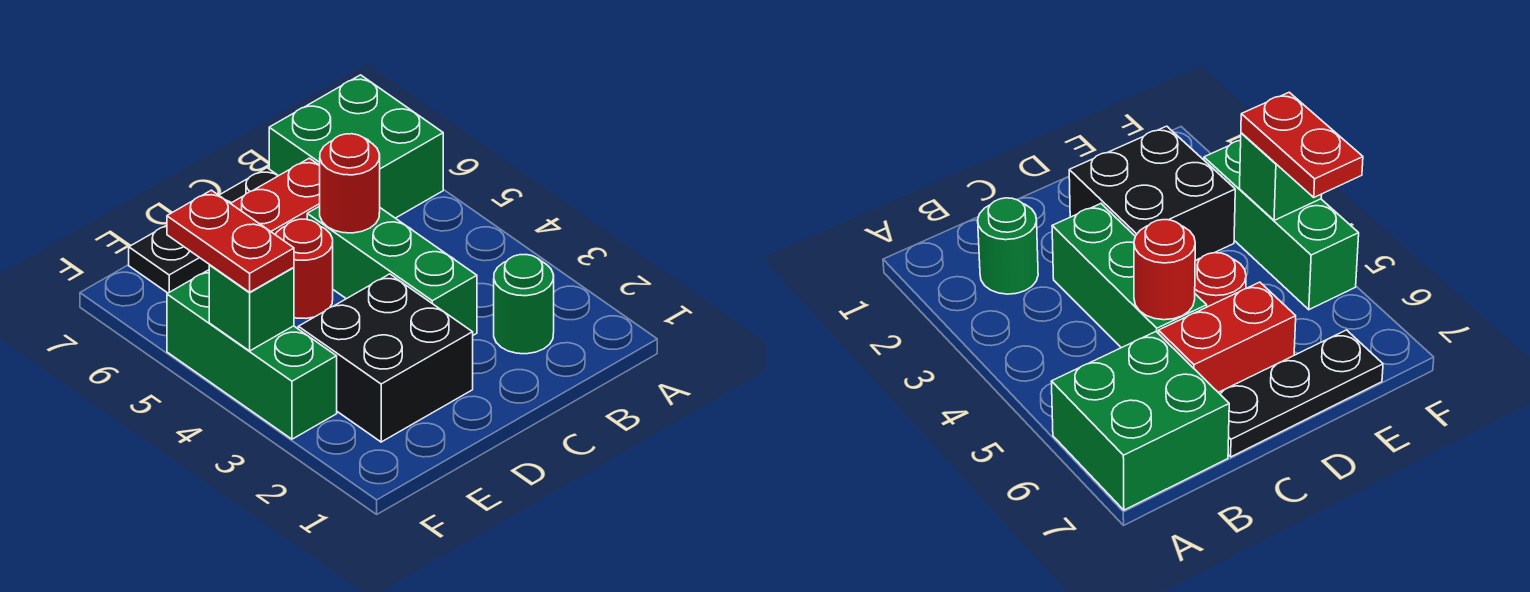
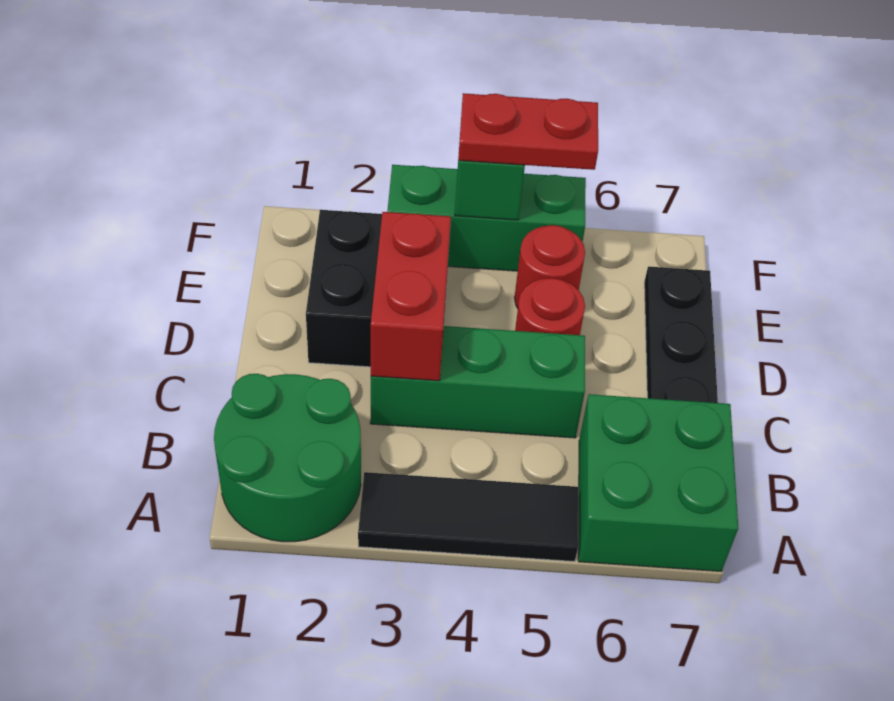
none -> black tile A3:A5 level 1
green round brick B2 level 1 -> green round brick A1:B2 level 1
red round brick C5 level 2 -> red round brick E5 level 1
red brick C6:D6 level 1 -> red brick C3:D3 level 2

